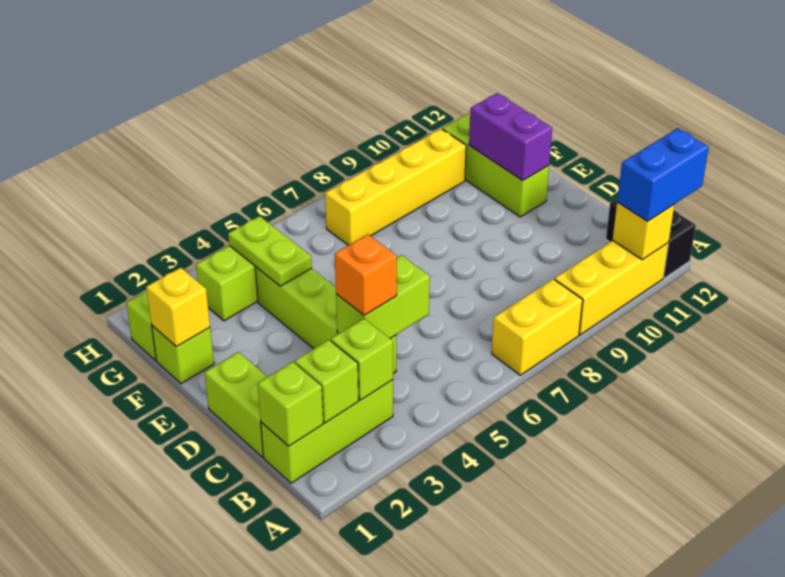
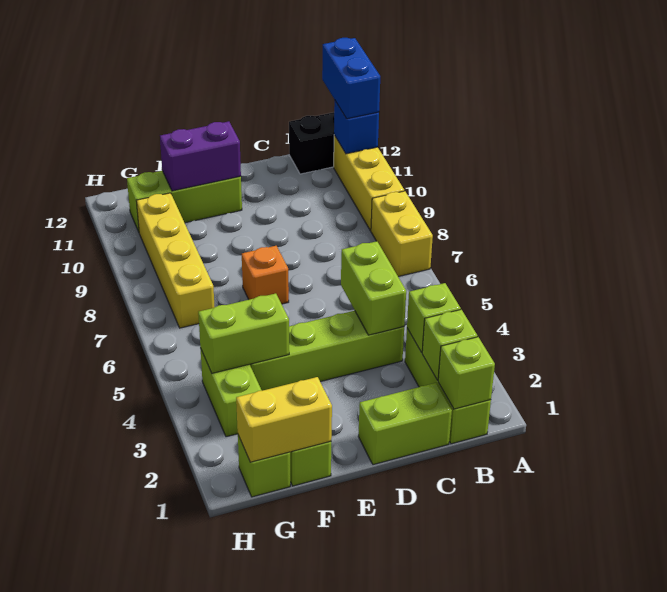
yellow brick A11 level 2 -> blue brick A11 level 2
orange brick C4 level 3 -> orange brick E7 level 1
yellow brick F1 level 2 -> yellow brick F1:G1 level 2
lime plate F4:G4 level 2 -> lime brick F4:G4 level 2

